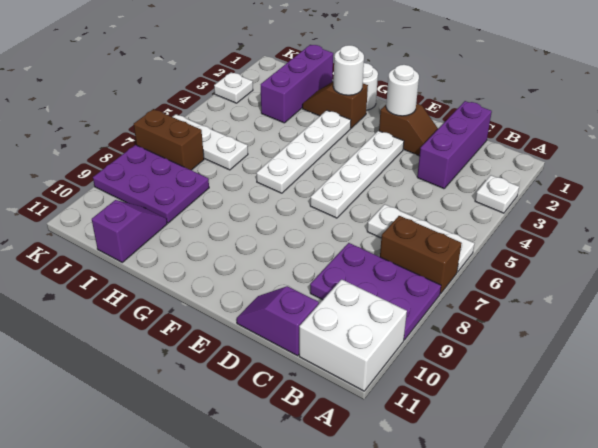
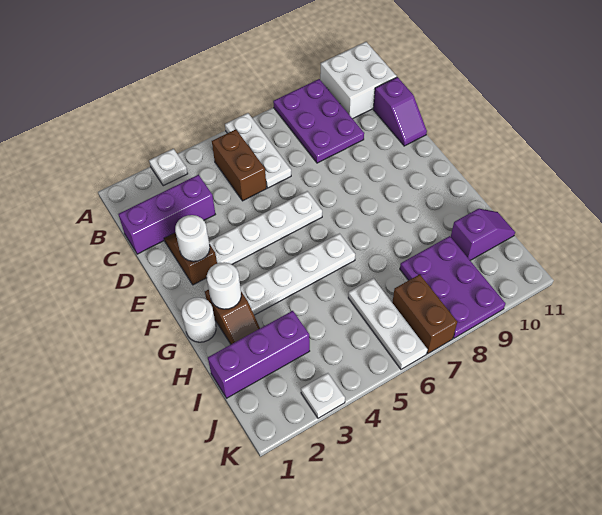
brown brick A7:B7 level 1 -> brown brick B5:C5 level 1
purple slope I10:I11 level 1 top 11 -> purple slope I10:I11 level 1 top 10

